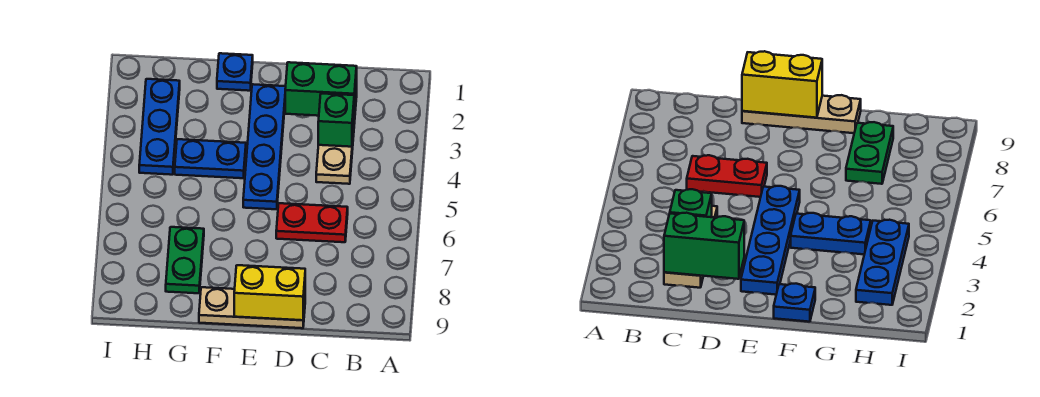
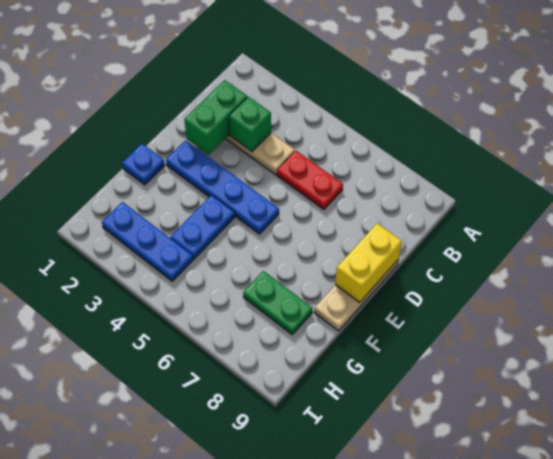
red plate C6:D6 level 1 -> red plate C5:C6 level 1

